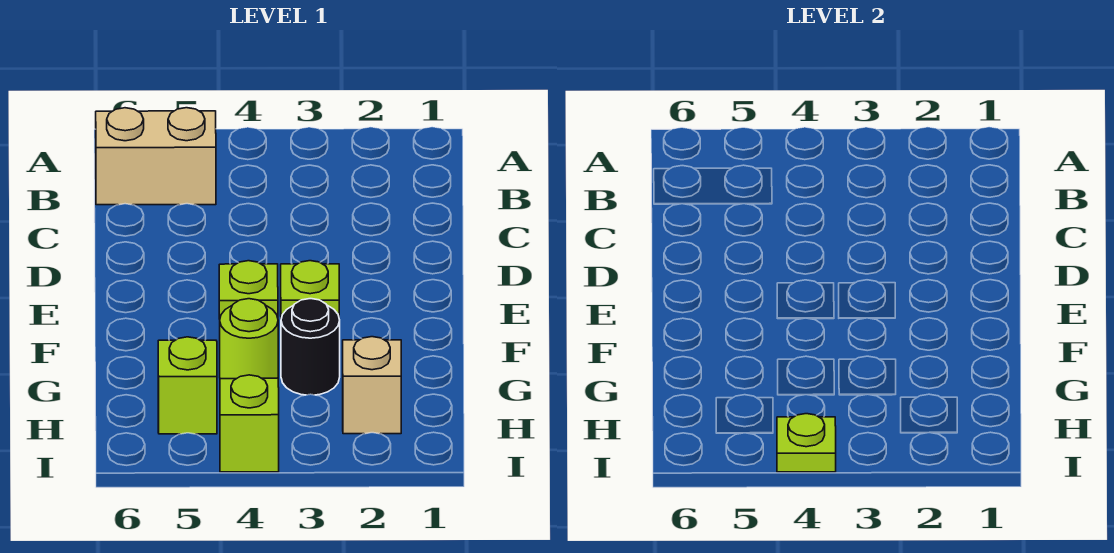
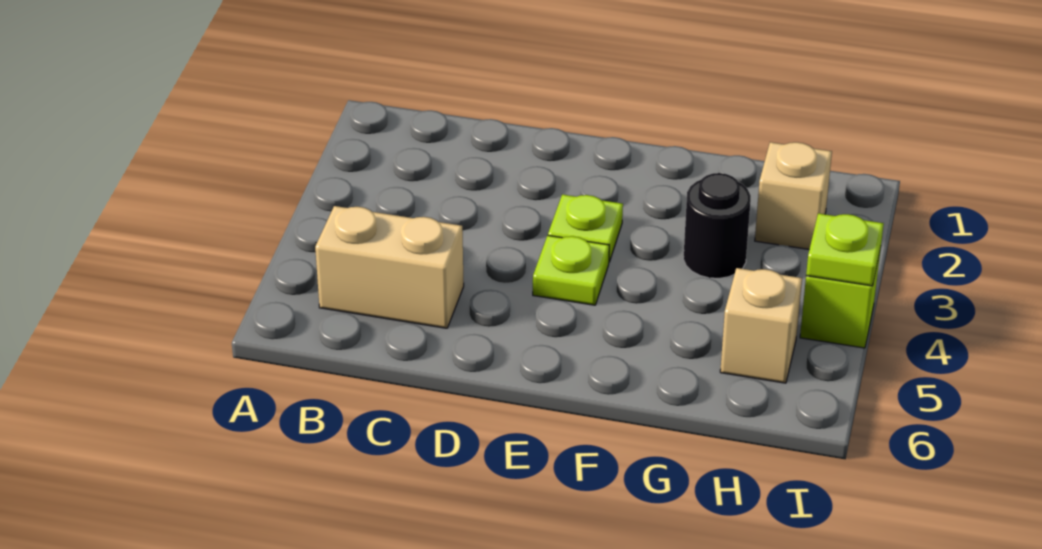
tan brick B5:B6 level 1 -> tan brick B5:C5 level 1
lime round brick G4 level 1 -> none
lime brick H5 level 1 -> tan brick H5 level 1

